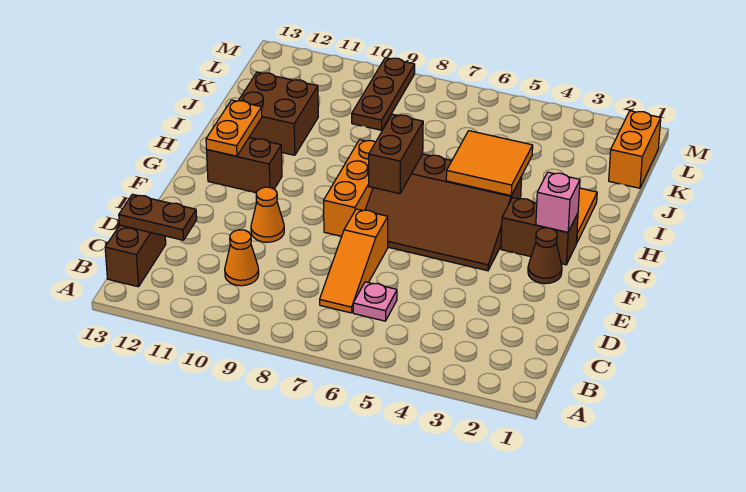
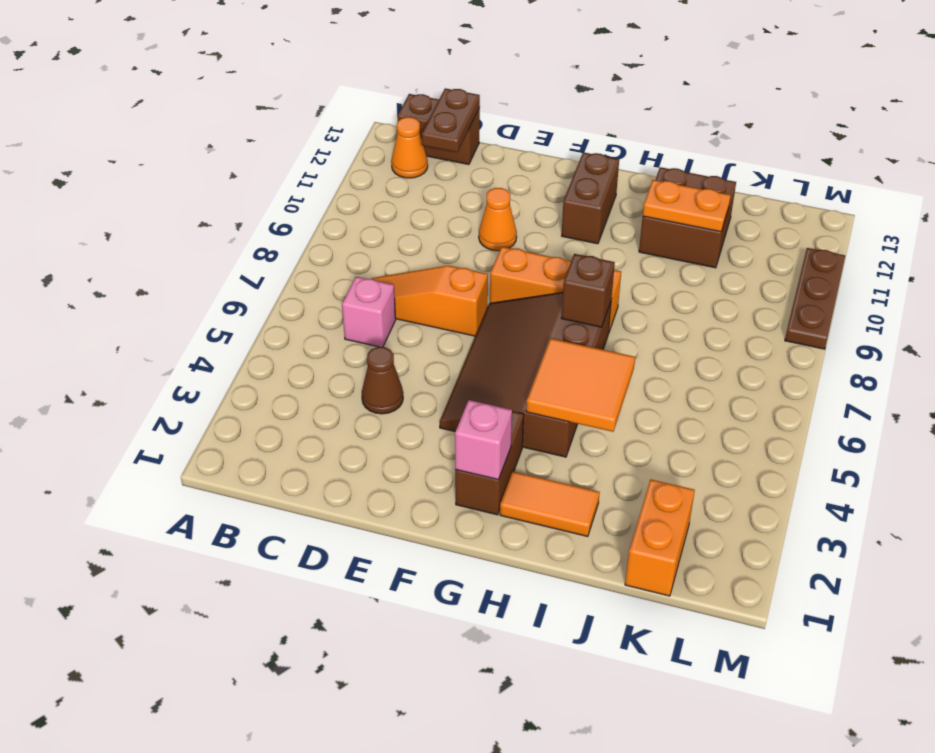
pink plate C6 level 1 -> pink brick C6 level 1
orange cone C10 level 1 -> orange cone B12 level 1
brown cone F2 level 1 -> brown cone D4 level 1
brown brick G7:H7 level 2 -> brown brick H7 level 2
orange plate G12:H12 level 2 -> orange plate I11:J11 level 2
orange brick K1:L1 level 1 -> orange brick K1:K2 level 1
brown plate K9:M9 level 1 -> brown plate M9:M11 level 1

